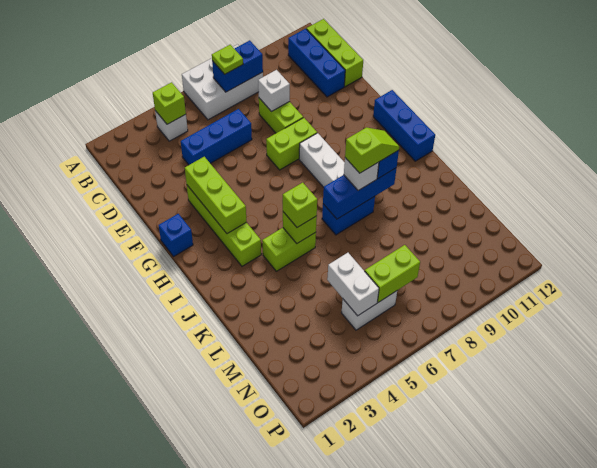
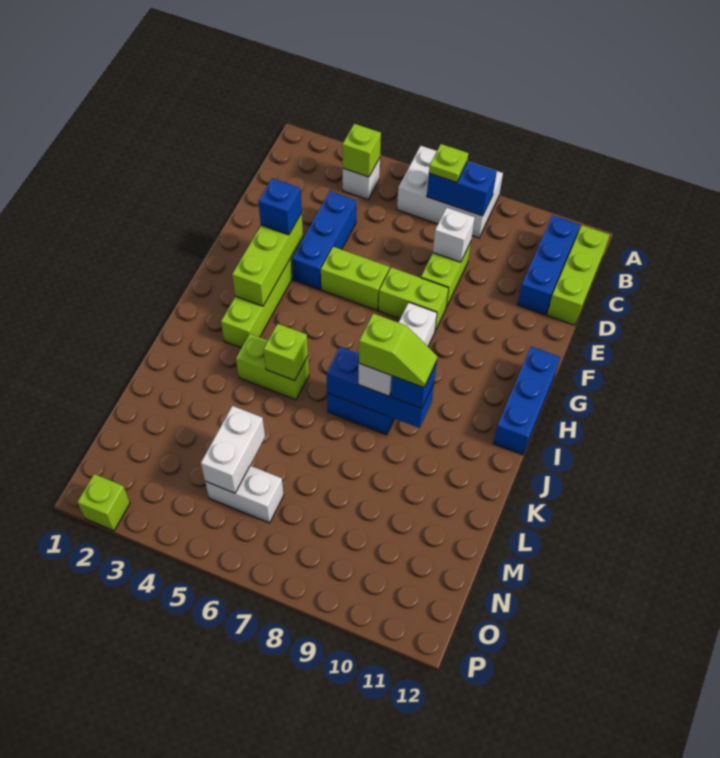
blue brick D4:D6 level 1 -> blue brick D4:F4 level 1
blue brick G1 level 1 -> blue brick F3 level 3
lime brick J5 level 3 -> lime brick P2 level 1
lime brick N6:N7 level 2 -> lime brick F5:F6 level 1

